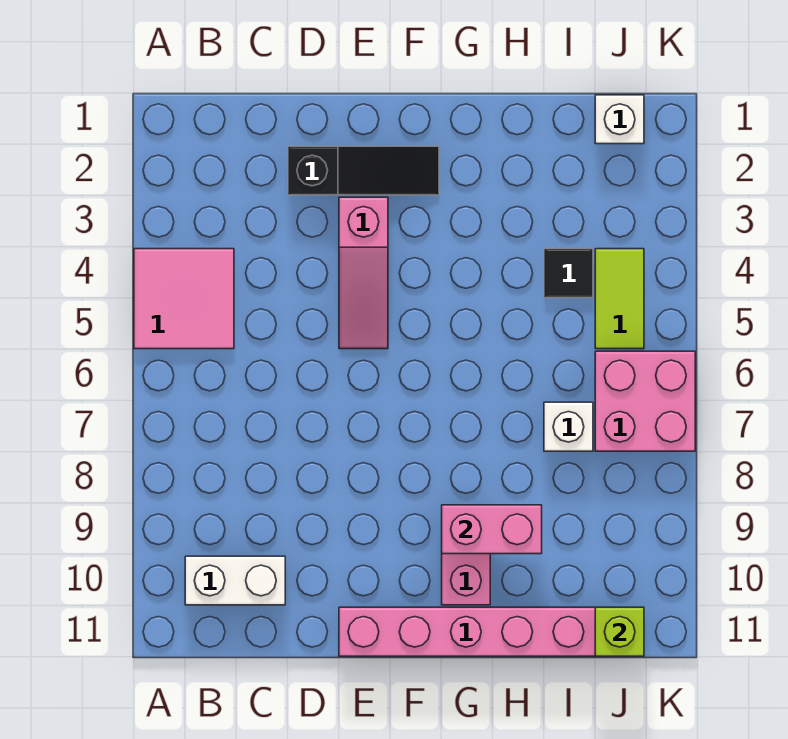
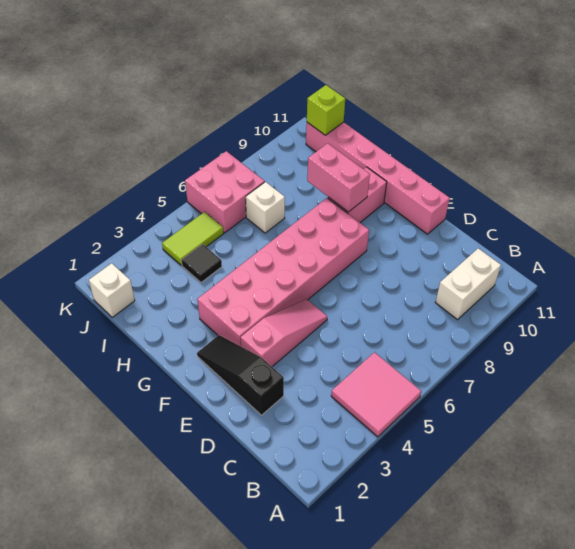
white brick B10:C10 level 1 -> white brick B9:B10 level 1
none -> pink brick F3:G8 level 1

